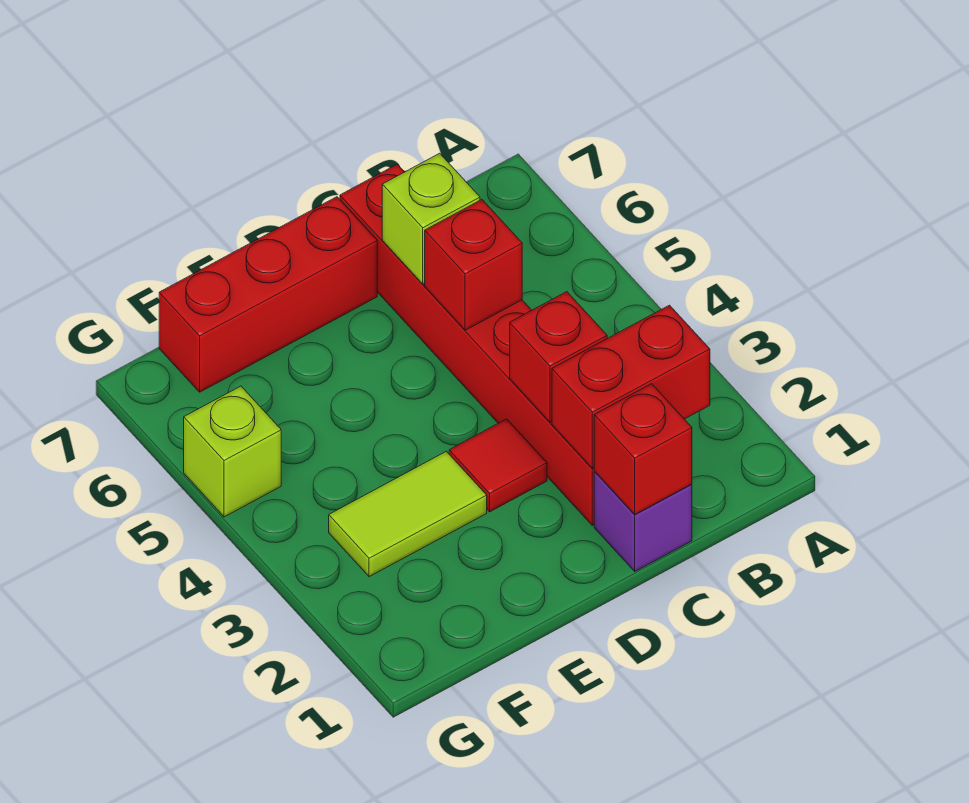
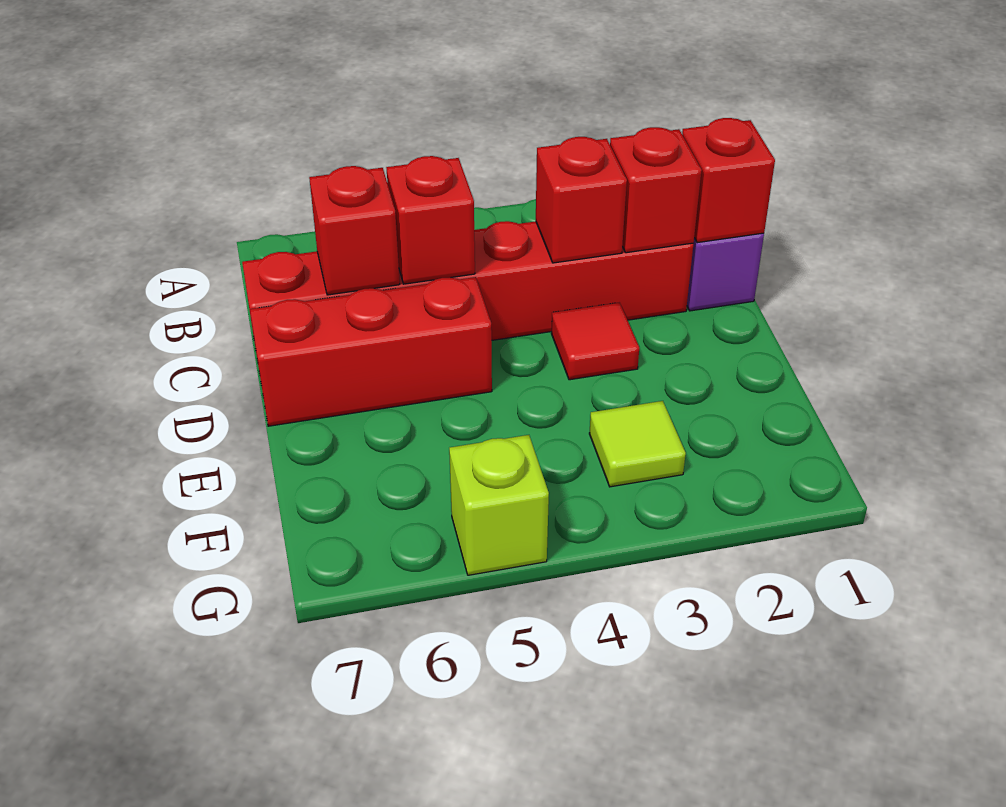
red brick B2:C2 level 2 -> red brick C2 level 2
lime brick C6 level 2 -> red brick C6 level 2
red brick D7:F7 level 1 -> red brick D5:D7 level 1
lime tile E3:F3 level 1 -> lime tile F3 level 1

